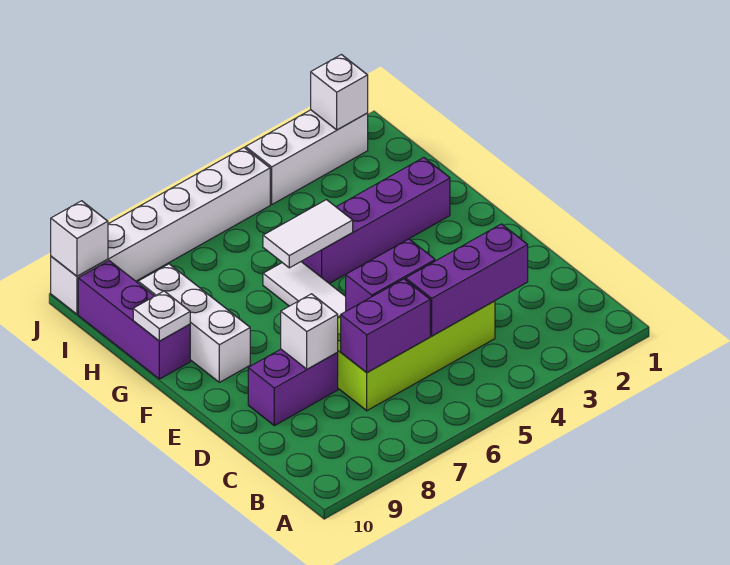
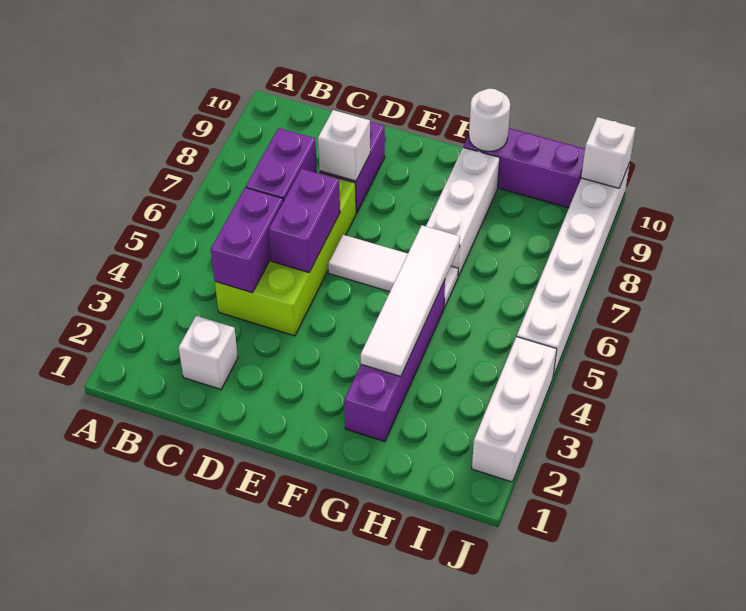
purple brick C3:C5 level 2 -> purple brick C4:C5 level 2
white brick F9:H9 level 1 -> white brick G7:G9 level 1
white tile G5:G6 level 2 -> white tile G3:G6 level 2
white plate G10 level 2 -> white round brick G10 level 2
white brick J2 level 2 -> white brick C2 level 1

